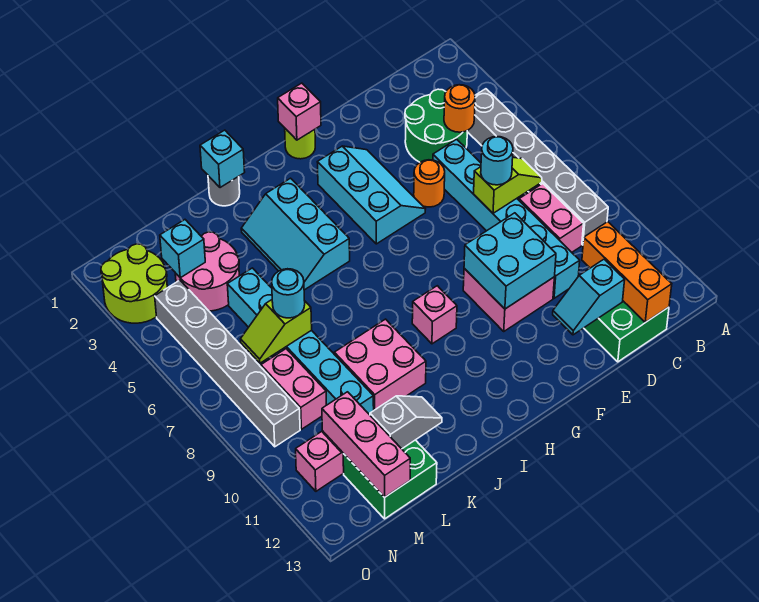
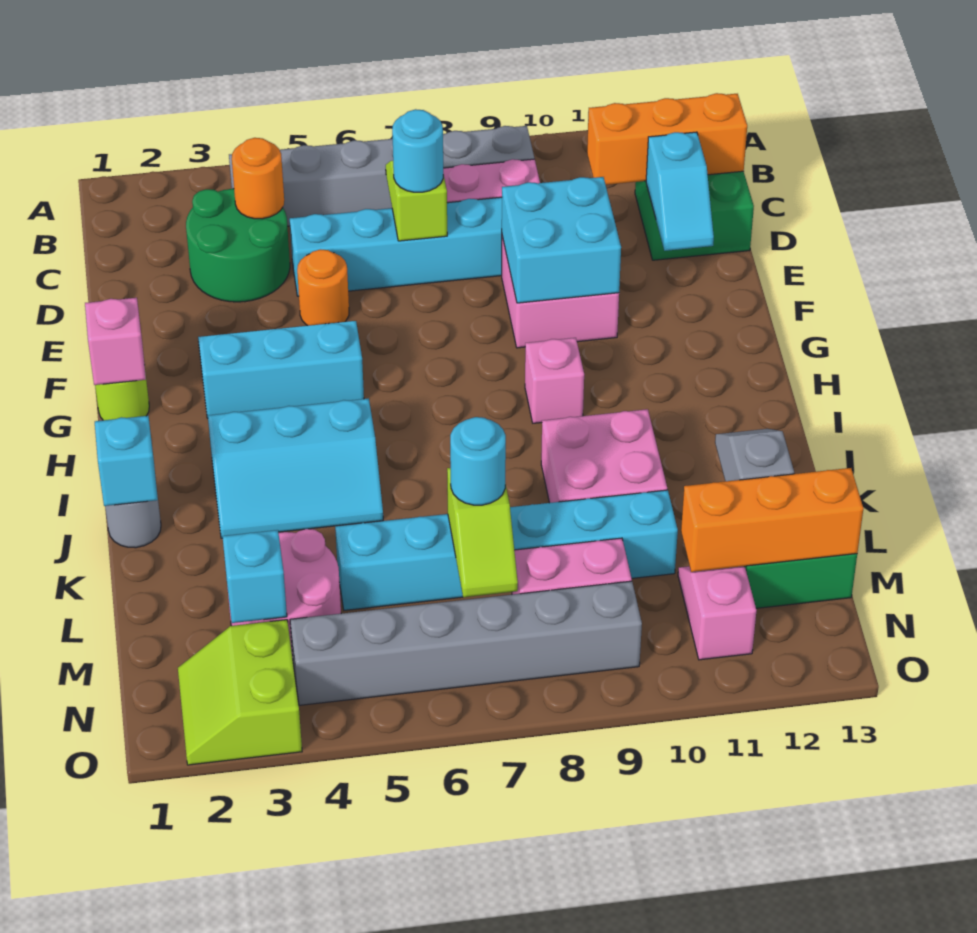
pink brick M11:M13 level 2 -> orange brick M11:M13 level 2
lime round brick N2:O3 level 1 -> lime slope N2:O3 level 1 top 3

